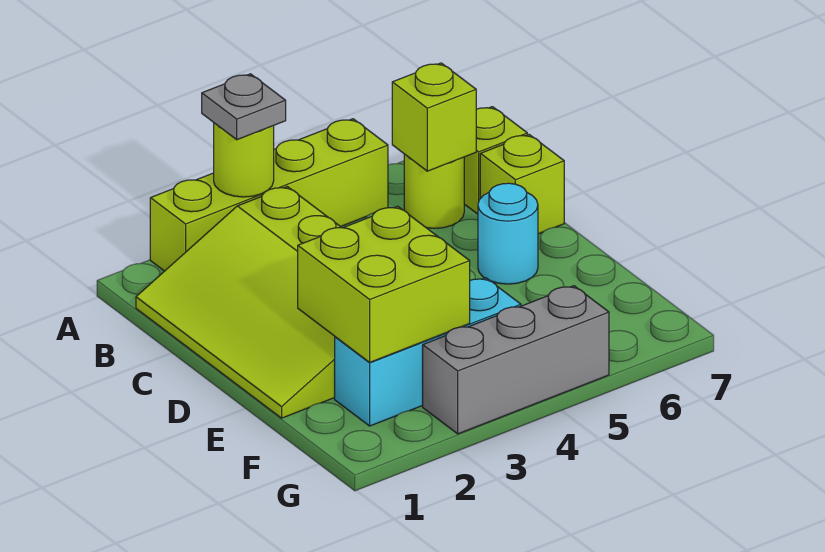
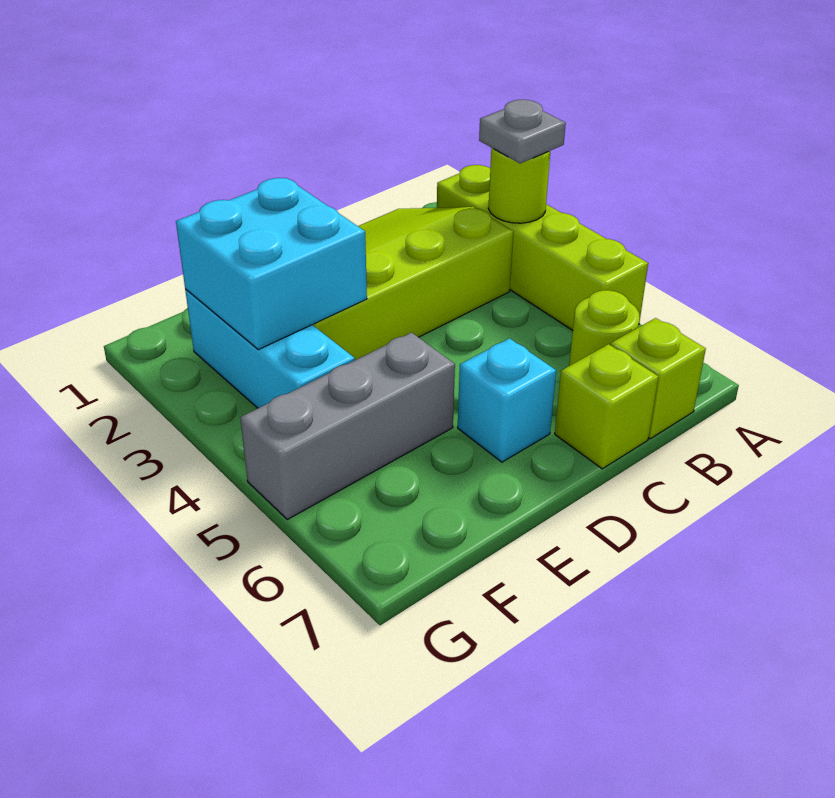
lime brick B6 level 2 -> none
cyan round brick D6 level 1 -> cyan brick D6 level 1
lime brick E2:F3 level 2 -> cyan brick E2:F3 level 2
grey brick G3:G5 level 1 -> grey brick E5:G5 level 1

